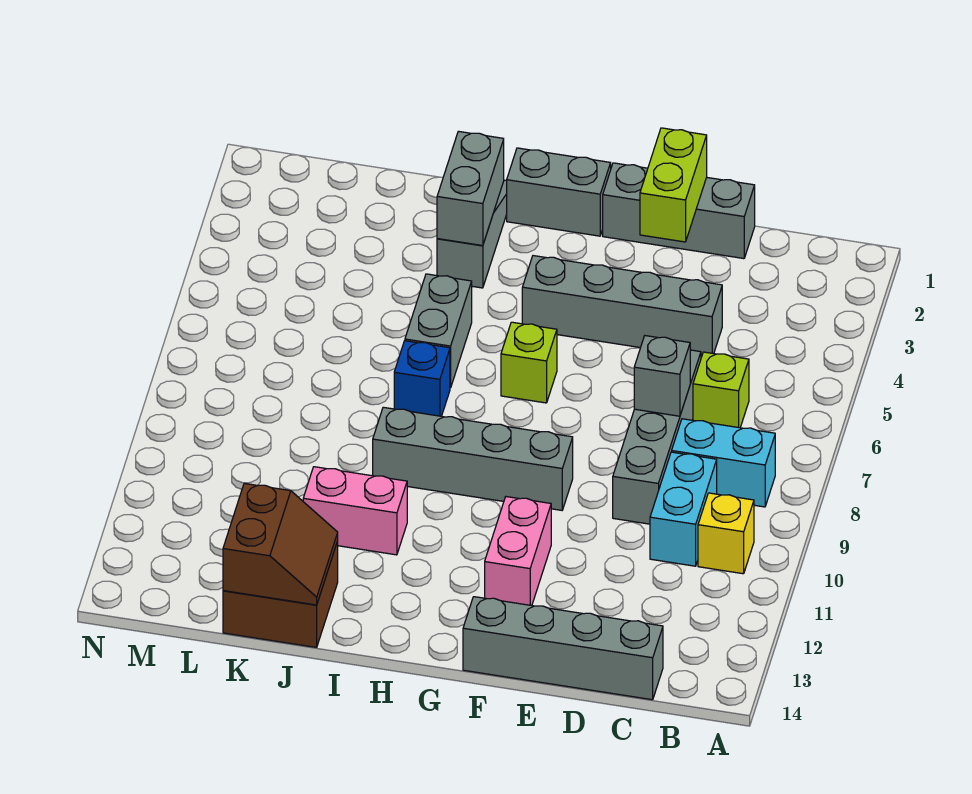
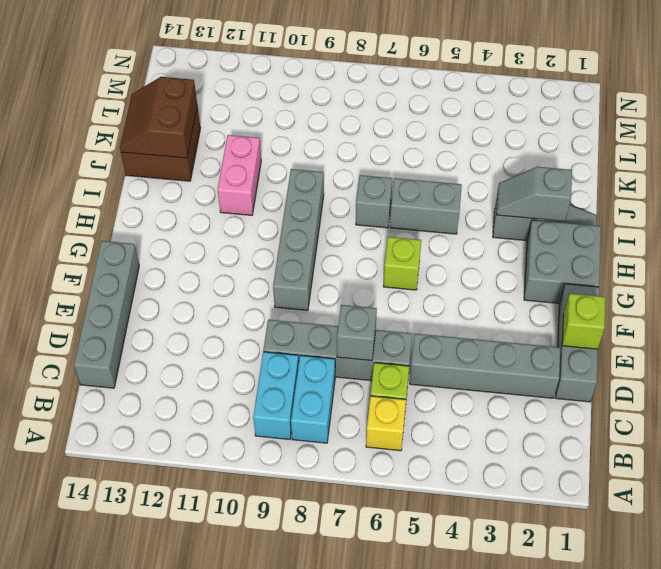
yellow brick B10 level 1 -> yellow brick B6 level 1
cyan brick C9:C10 level 1 -> cyan brick B9:C9 level 1
grey brick D4:G4 level 1 -> grey brick D2:D5 level 1
lime brick E1:E2 level 2 -> lime brick E1 level 2
pink brick F11:F12 level 1 -> none
grey brick G1:H1 level 1 -> grey brick G1:H2 level 1
grey brick I2:I3 level 2 -> grey slope I2:I3 level 2 top 2
blue brick I7 level 1 -> grey brick I7 level 1
brown slope J13:K14 level 2 top K -> brown slope J13:K14 level 2 top 13

